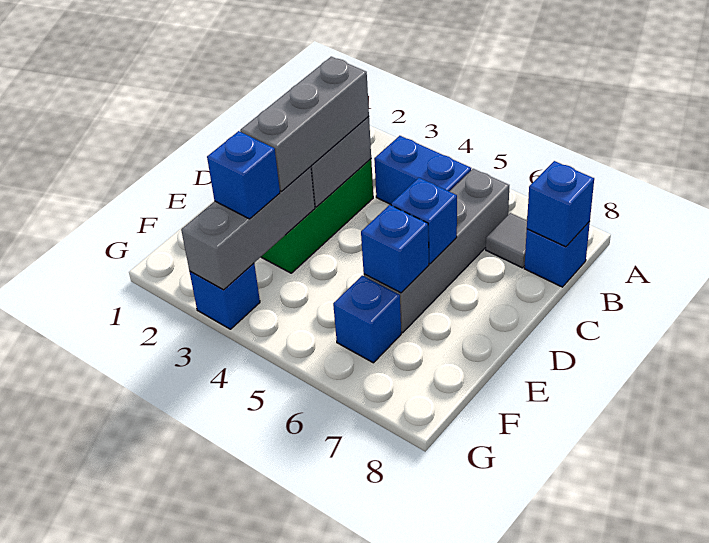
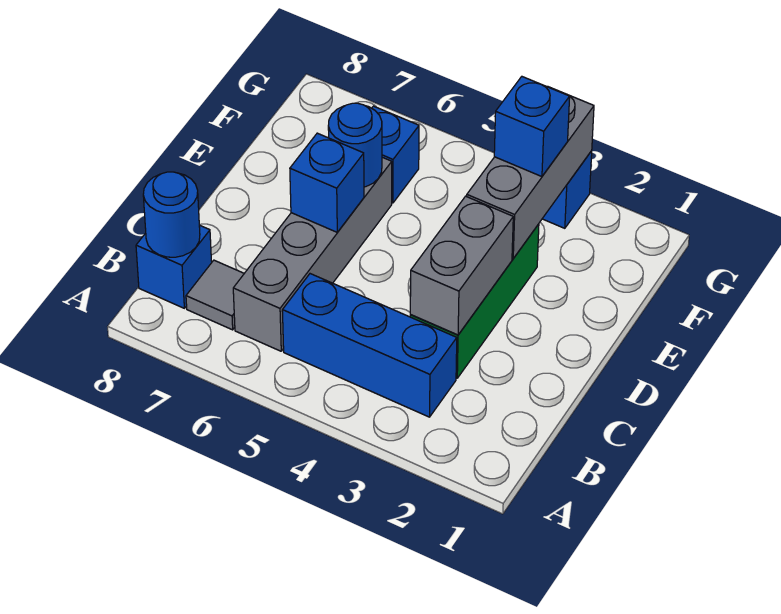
blue brick B4:B5 level 1 -> blue brick B3:B5 level 1
blue brick B8 level 2 -> blue round brick B8 level 2
grey brick C3:E3 level 3 -> none
blue brick E6 level 2 -> blue round brick E6 level 2

